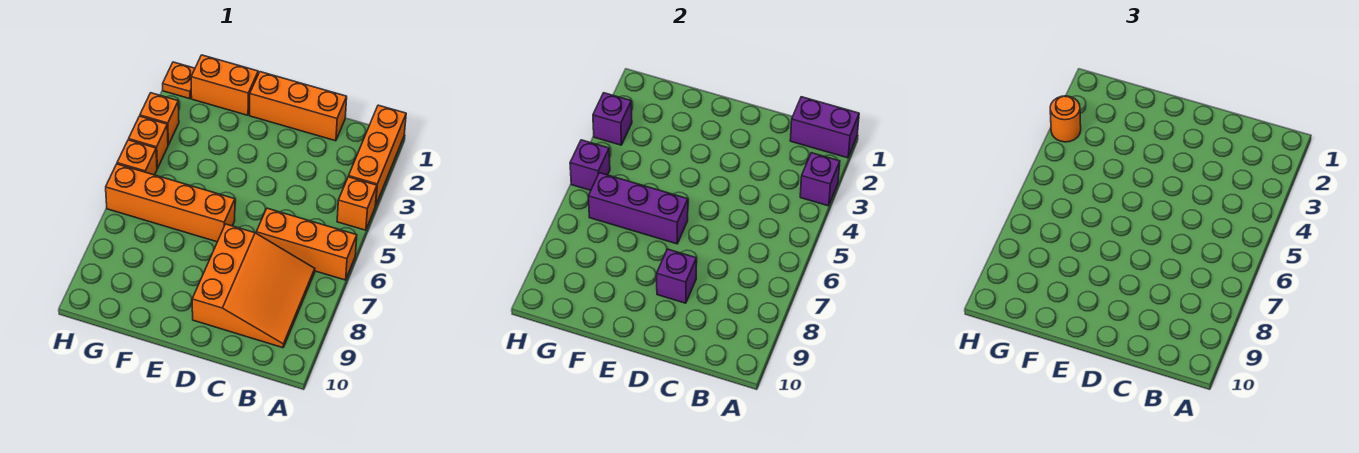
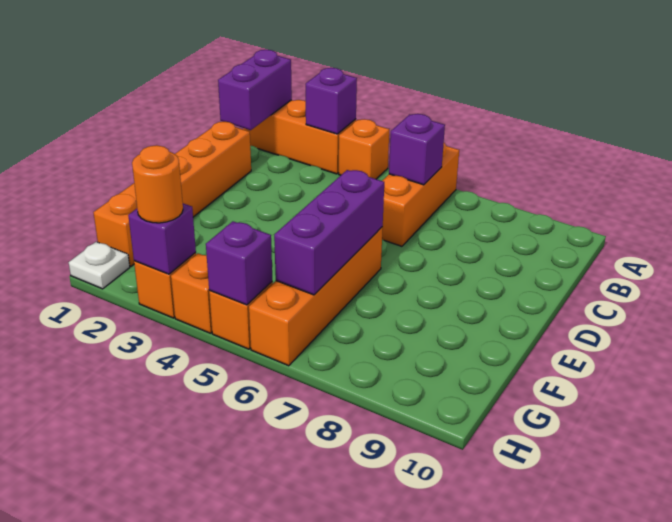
orange slope B7:D9 level 1 top D -> none
purple brick D8 level 2 -> purple brick B6 level 2
orange plate H1 level 1 -> white plate H1 level 1

